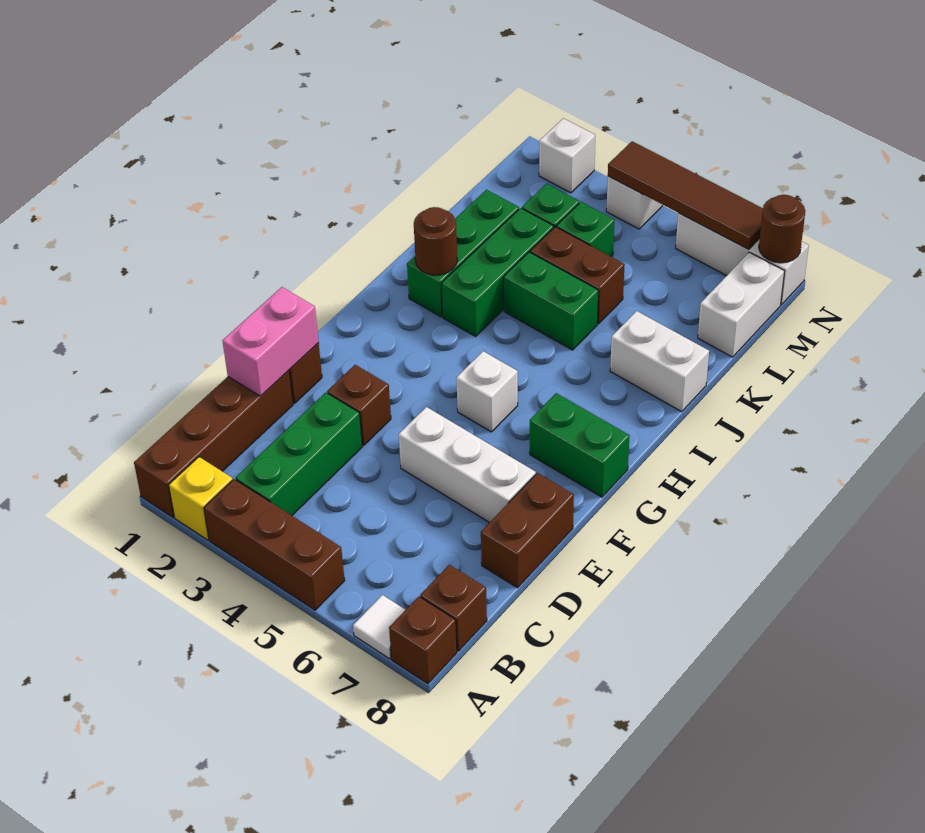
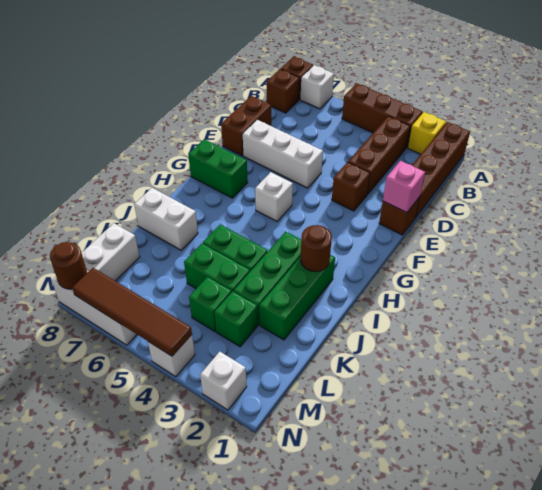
white tile A7 level 1 -> white brick A7 level 1
green brick B3:D3 level 1 -> brown brick B3:D3 level 1
pink brick D1:E1 level 2 -> pink brick E1 level 2
brown brick K4:K5 level 1 -> green brick K4:K5 level 1

